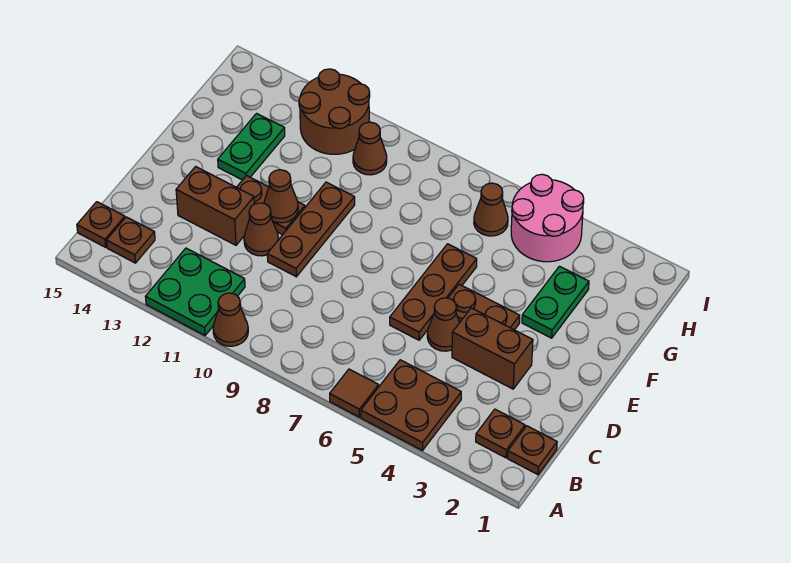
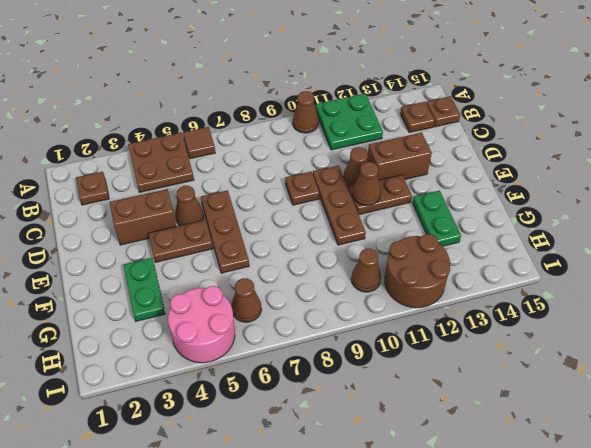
brown plate B1 level 1 -> brown plate D9 level 1

